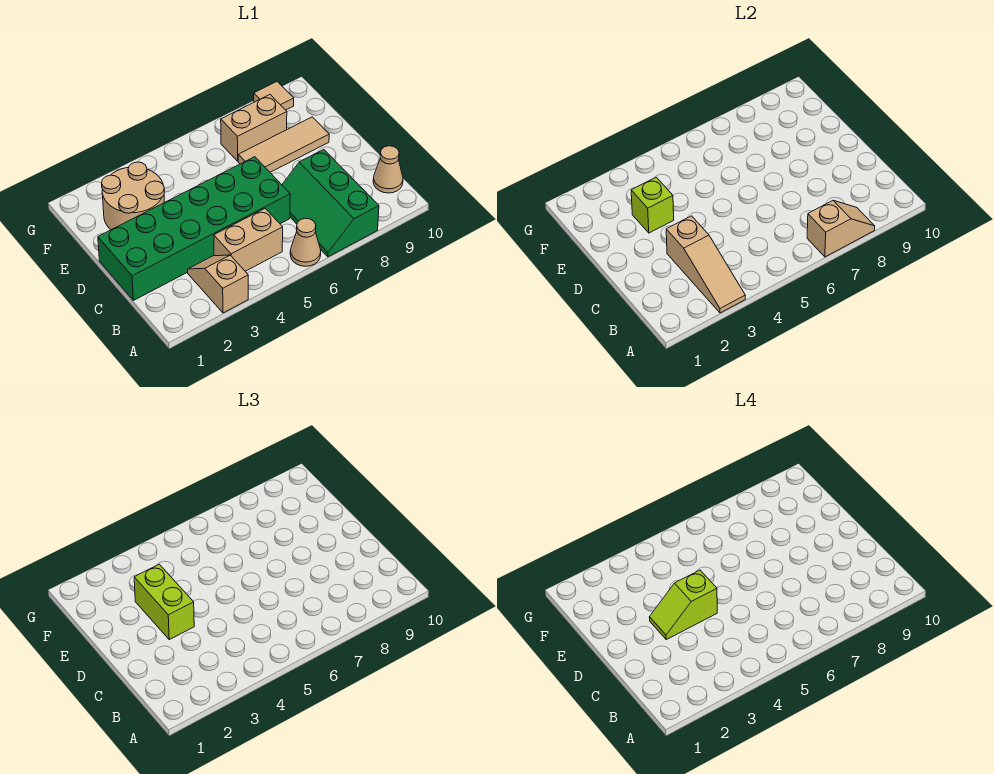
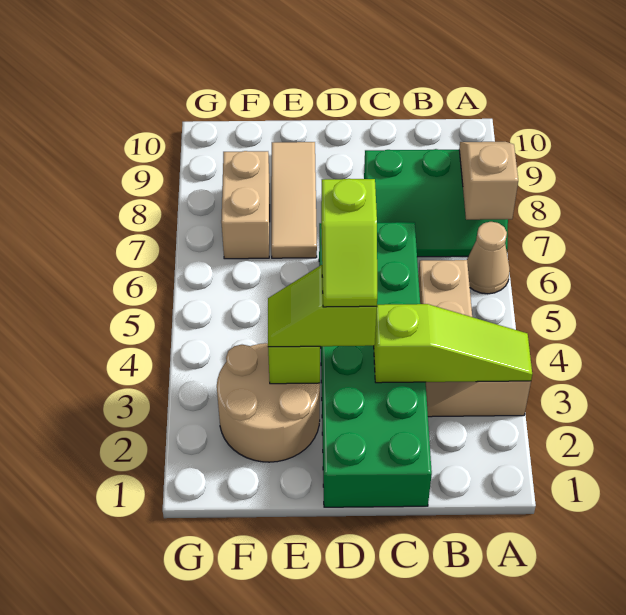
tan slope A3:C3 level 2 top C -> lime slope A3:C3 level 2 top C
tan cone B10 level 1 -> none
lime brick D3:E3 level 3 -> lime slope D3:E3 level 3 top D
tan tile G9 level 1 -> none

